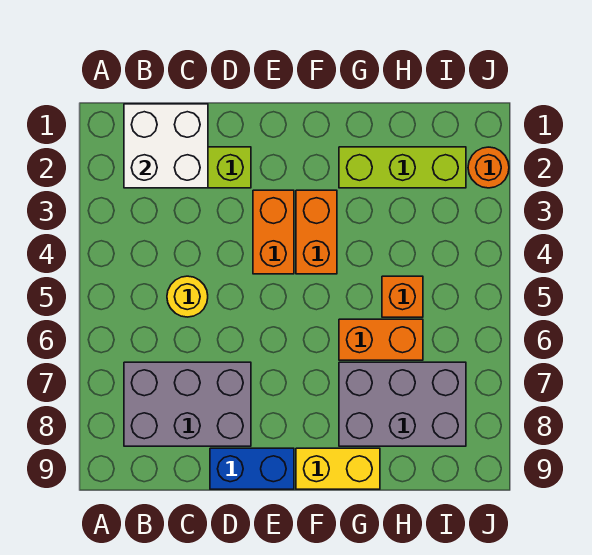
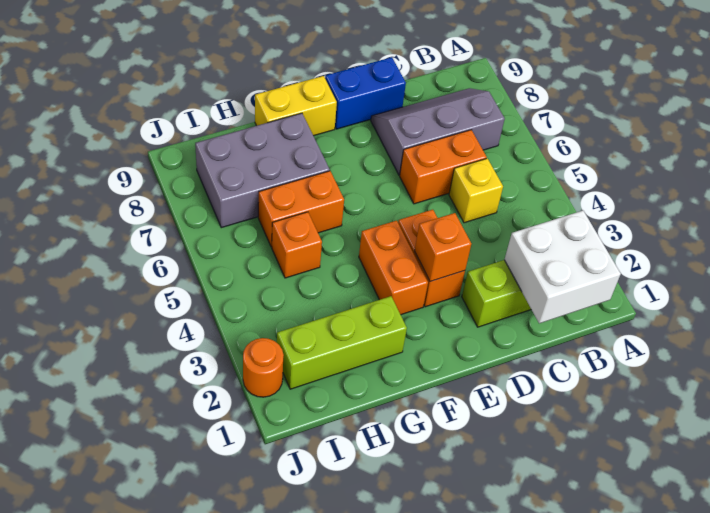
grey brick B7:D8 level 1 -> grey slope B7:D8 level 1 top 7
yellow round brick C5 level 1 -> yellow brick C5 level 1
none -> orange brick C6:D6 level 1
none -> orange brick E3 level 2

